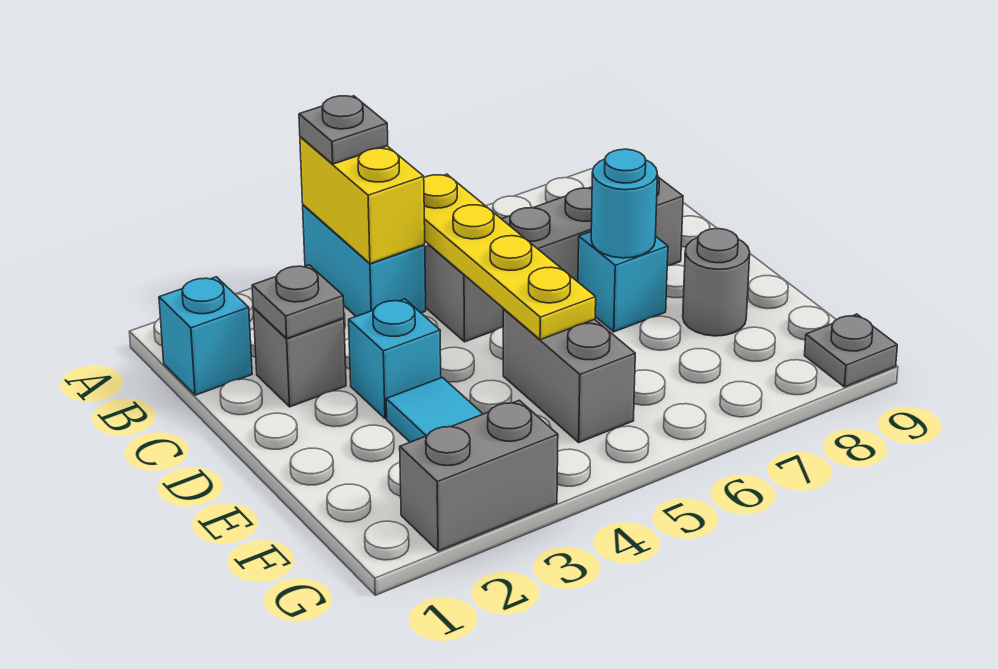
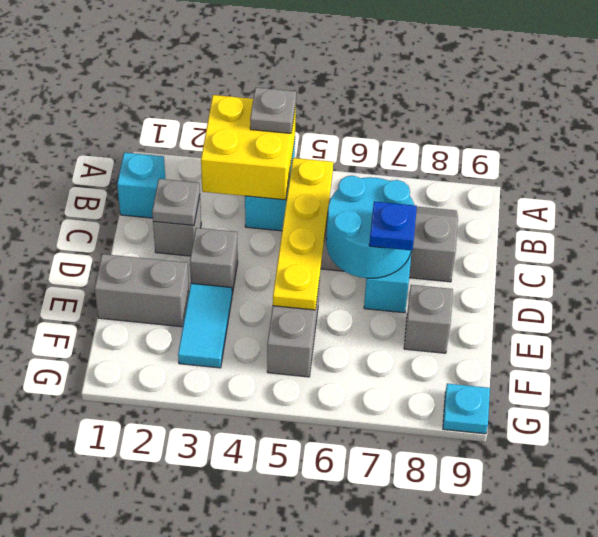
yellow brick A4:B4 level 2 -> yellow brick A3:B4 level 2
cyan brick D3 level 1 -> grey brick D3 level 1
cyan round brick D7 level 2 -> cyan round brick C6:D7 level 2
none -> blue plate D7 level 3
grey round brick E8 level 1 -> grey brick E8 level 1
grey brick G2:G3 level 1 -> grey brick E1:E2 level 1
grey plate G9 level 1 -> cyan plate G9 level 1

